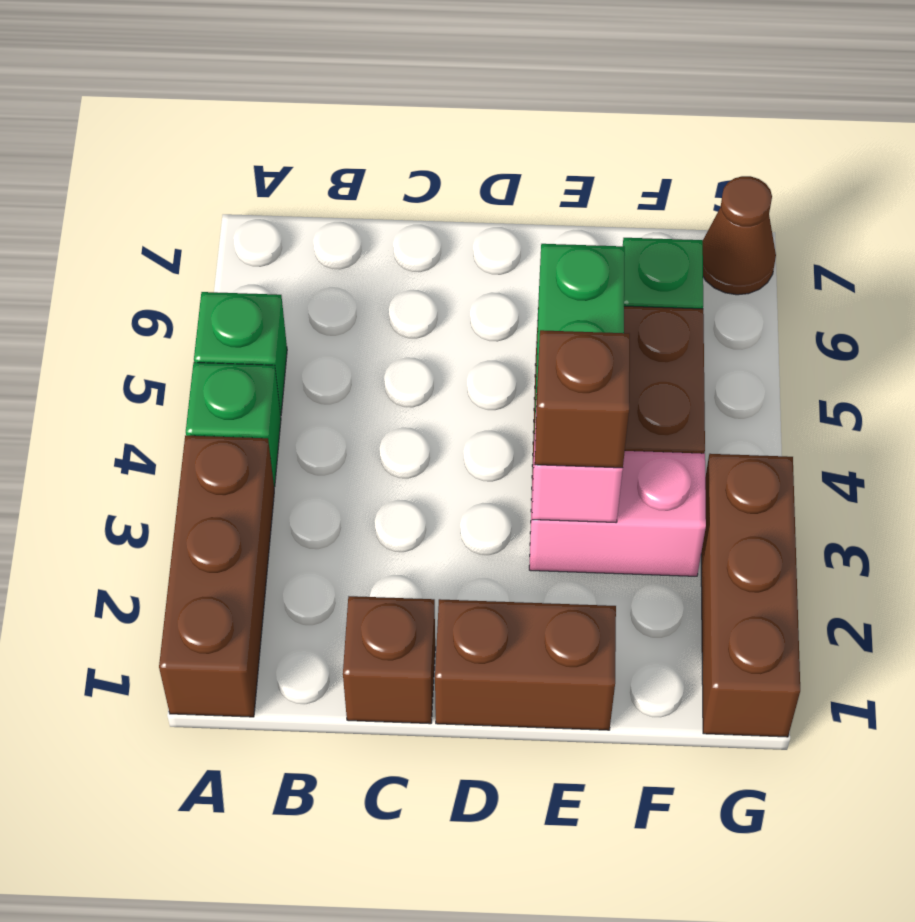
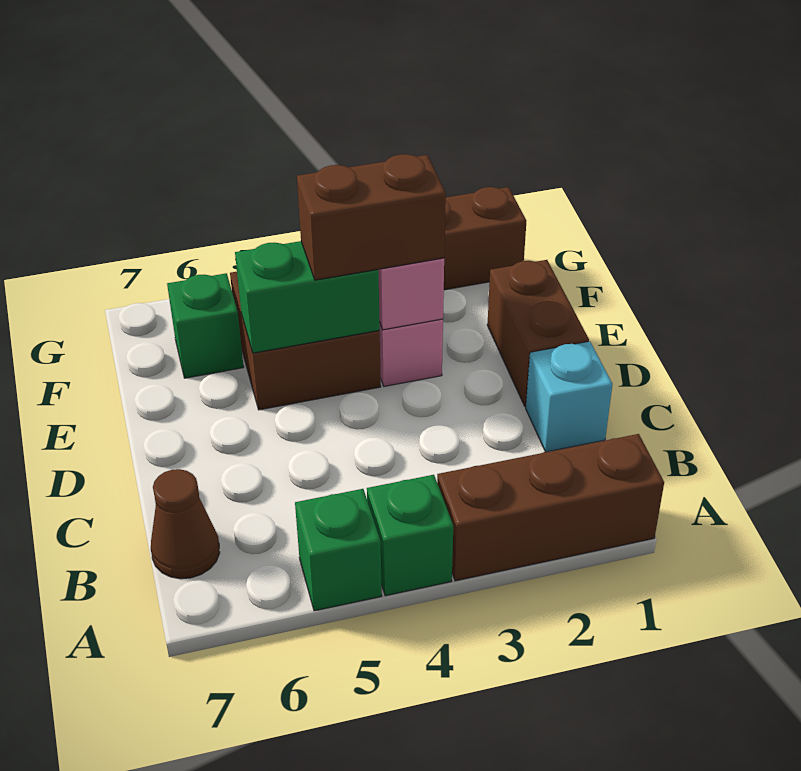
brown brick C1 level 1 -> cyan brick C1 level 1
brown brick E3 level 3 -> brown brick E3:E4 level 3
brown cone G7 level 1 -> brown cone B7 level 1

